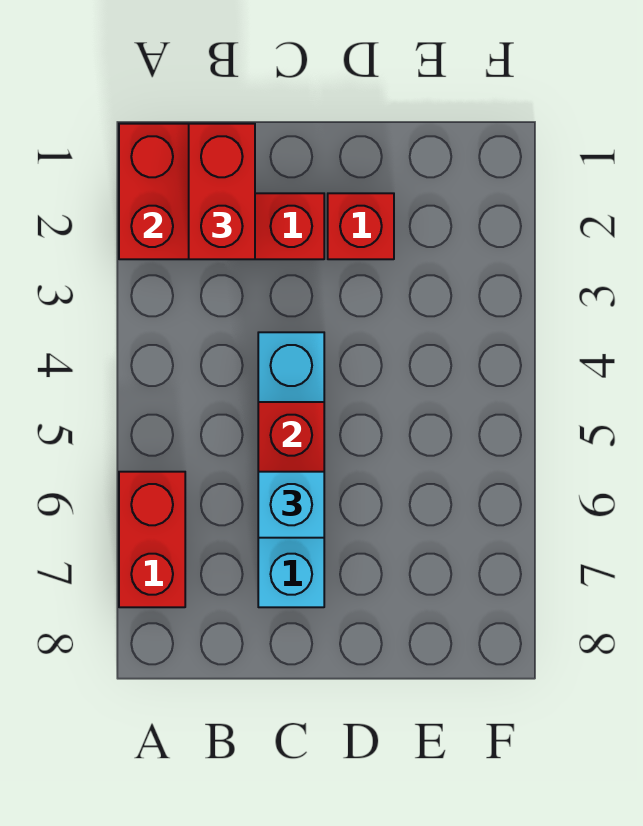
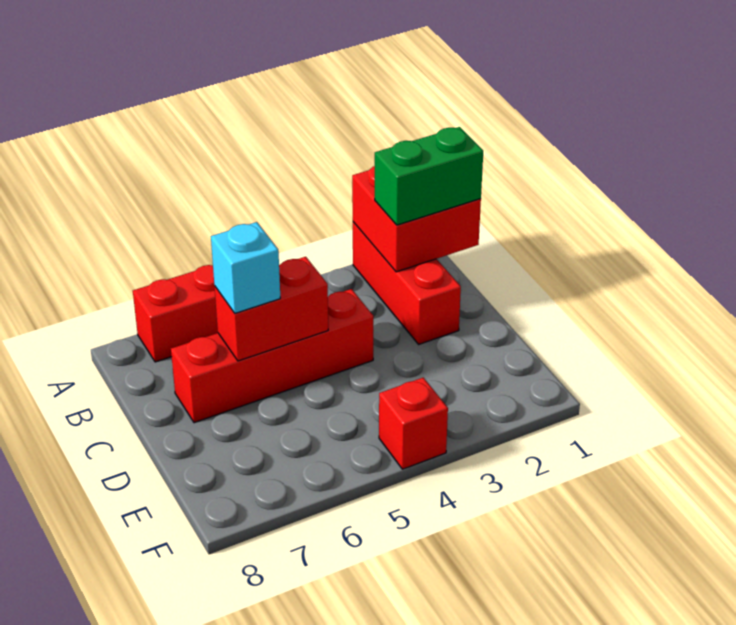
red brick B1:B2 level 3 -> green brick B1:B2 level 3
cyan brick C4:C7 level 1 -> red brick C4:C7 level 1
red brick D2 level 1 -> red brick F4 level 1

